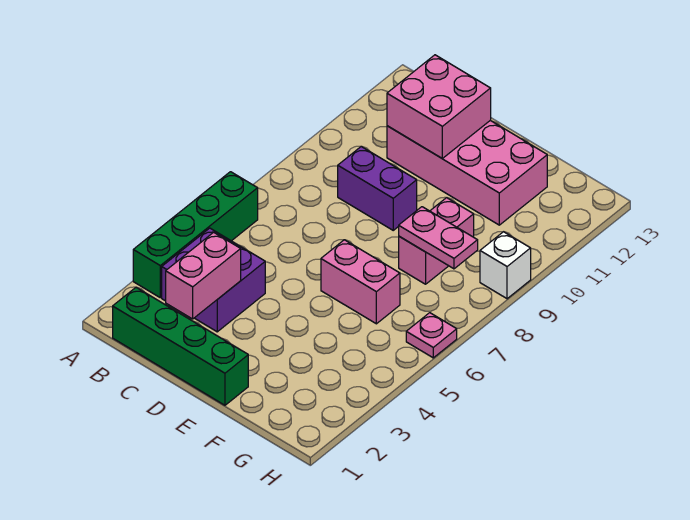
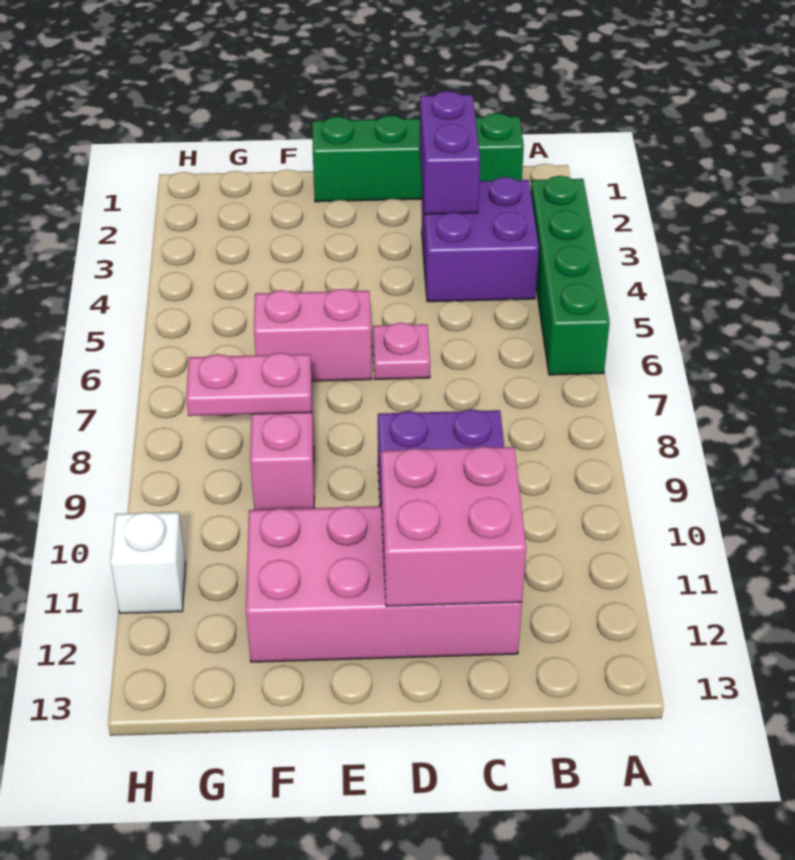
pink brick C2:C3 level 2 -> purple brick C2:C3 level 2
pink plate H6 level 1 -> pink plate D6 level 1
white brick H9 level 1 -> white brick H11 level 1

